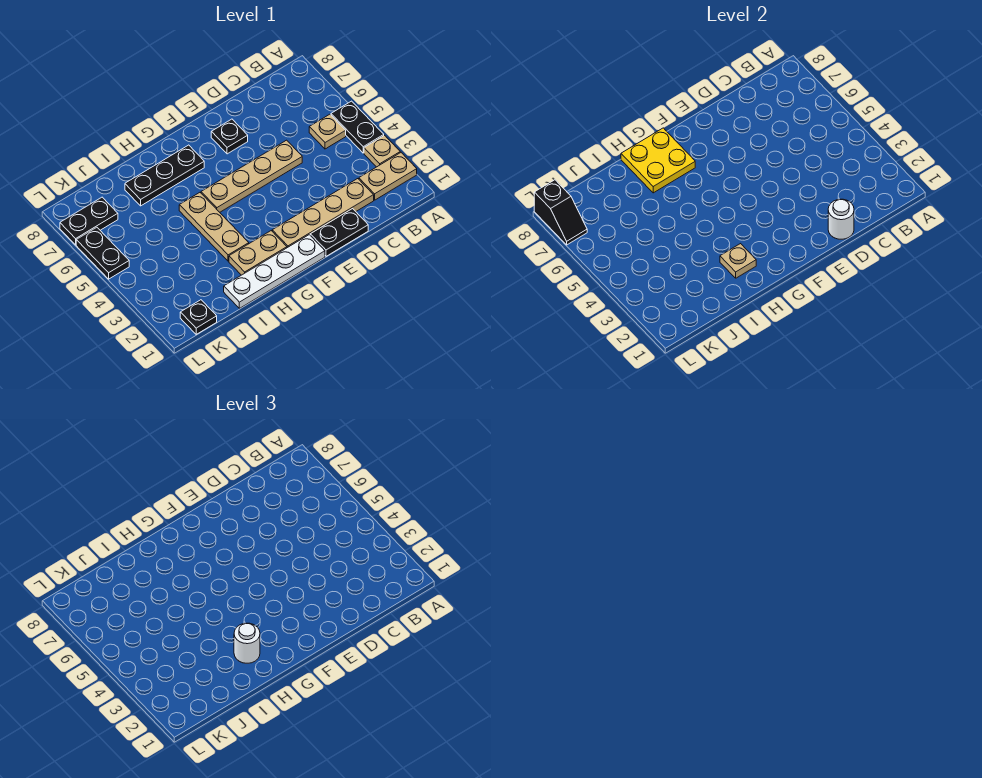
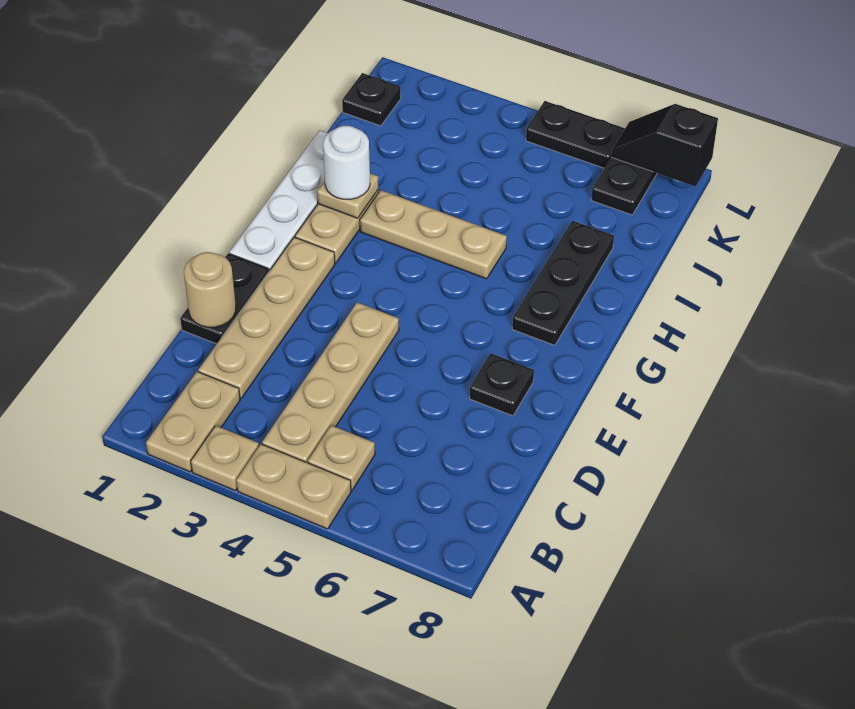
black plate A4:A5 level 1 -> tan plate A4:A5 level 1
white round brick D1 level 2 -> tan round brick D1 level 2
tan plate D5:G5 level 1 -> tan plate B4:E4 level 1
yellow plate G7:H8 level 2 -> none

